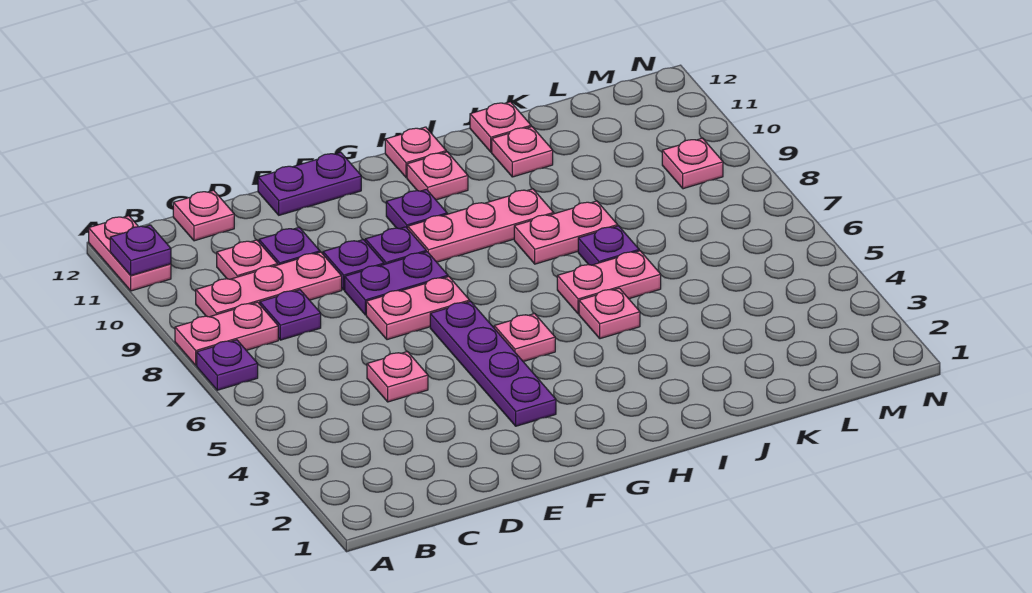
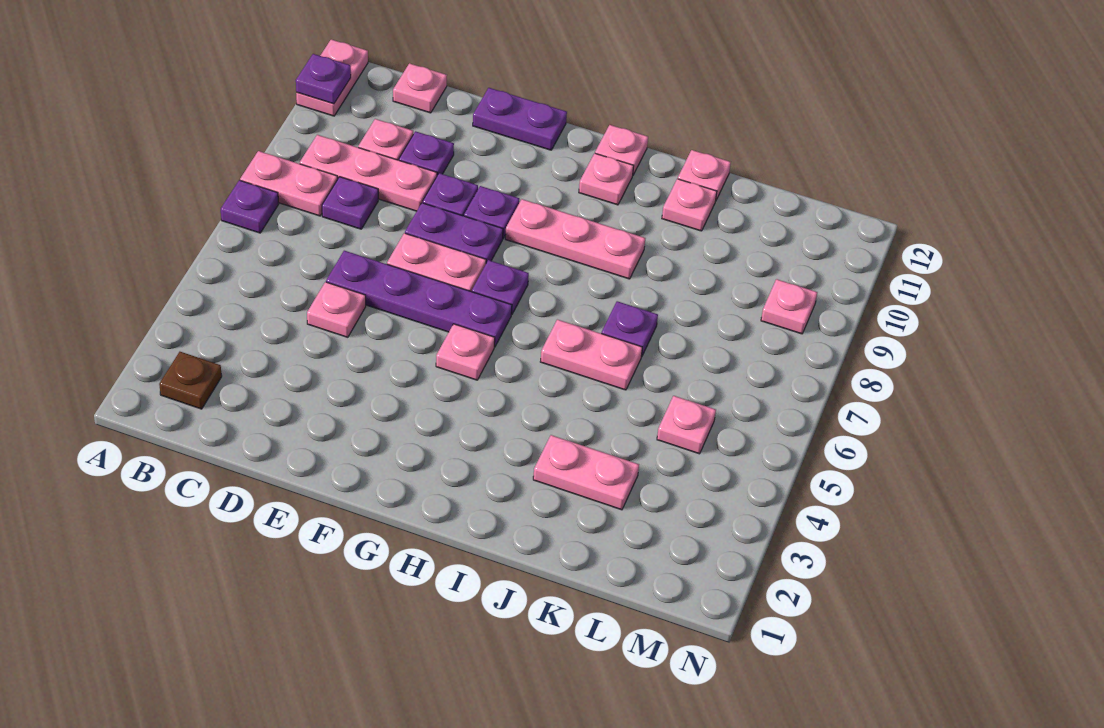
none -> brown plate B2 level 1
purple plate F3:F6 level 1 -> purple plate D6:G6 level 1
purple plate G10 level 1 -> purple plate G7 level 1
pink plate I5 level 1 -> pink plate L5 level 1
pink plate I8:J8 level 1 -> pink plate J3:K3 level 1

